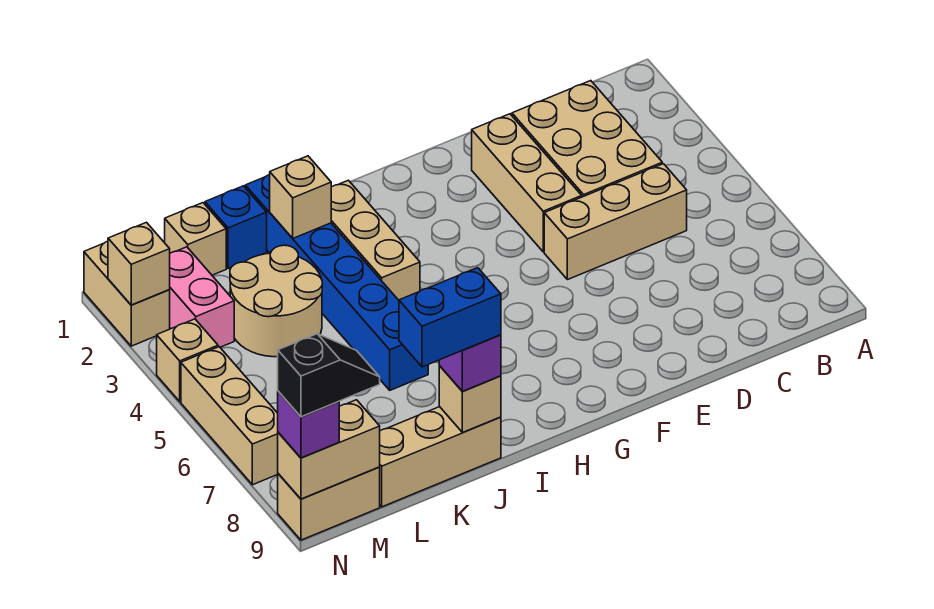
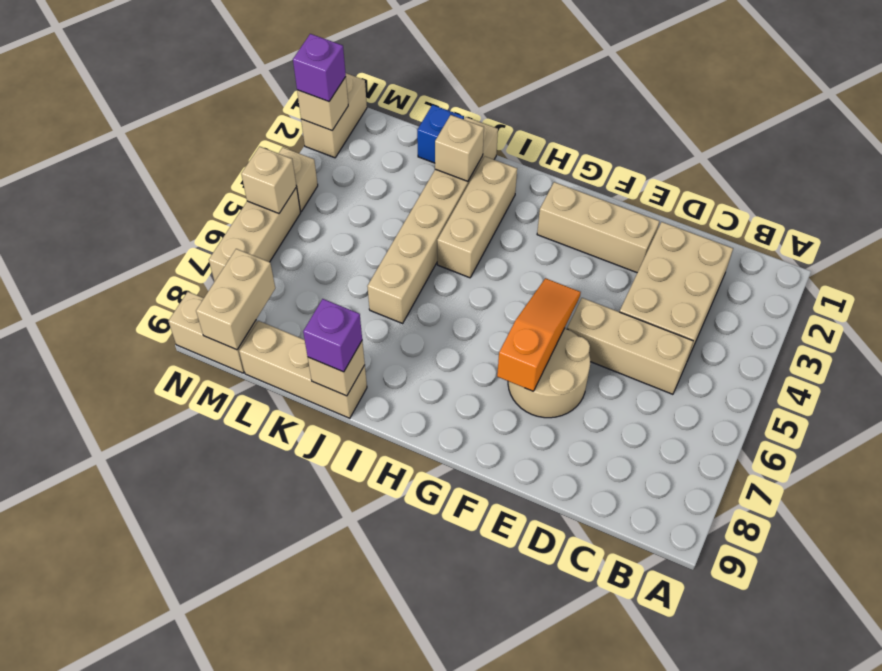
tan brick E2:E4 level 1 -> tan brick E2:G2 level 1
none -> orange slope F5:F7 level 2 top 7
blue brick J1:J6 level 1 -> tan brick J1:J6 level 1
blue brick J9:K9 level 4 -> none
tan round brick K3:L4 level 1 -> tan round brick E6:F7 level 1
tan brick L1 level 1 -> tan brick N5 level 2
pink brick M2:M3 level 1 -> none
tan brick M9:N9 level 2 -> tan brick M8:M9 level 2
black slope M9:N9 level 4 top N -> none
purple brick N9 level 3 -> purple brick N2 level 3

